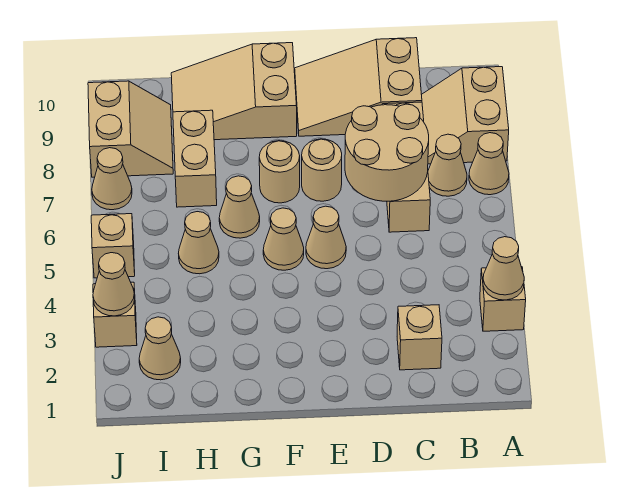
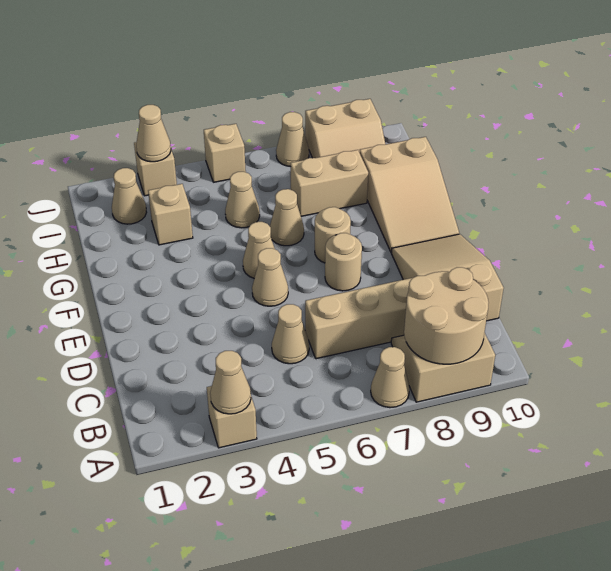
tan cone B7 level 1 -> tan cone C5 level 1
tan brick C2 level 1 -> tan brick H3 level 1
tan round brick C6:D7 level 2 -> tan round brick A8:B9 level 2
tan slope F9:H10 level 1 top F -> tan slope F9:H10 level 1 top H

